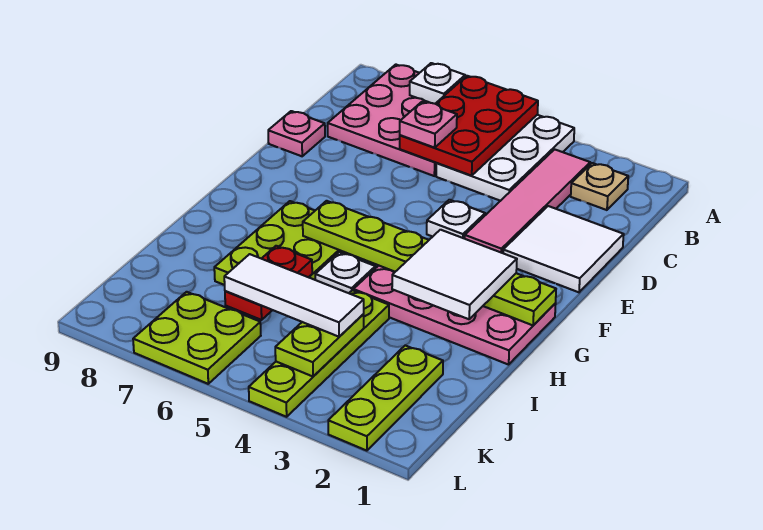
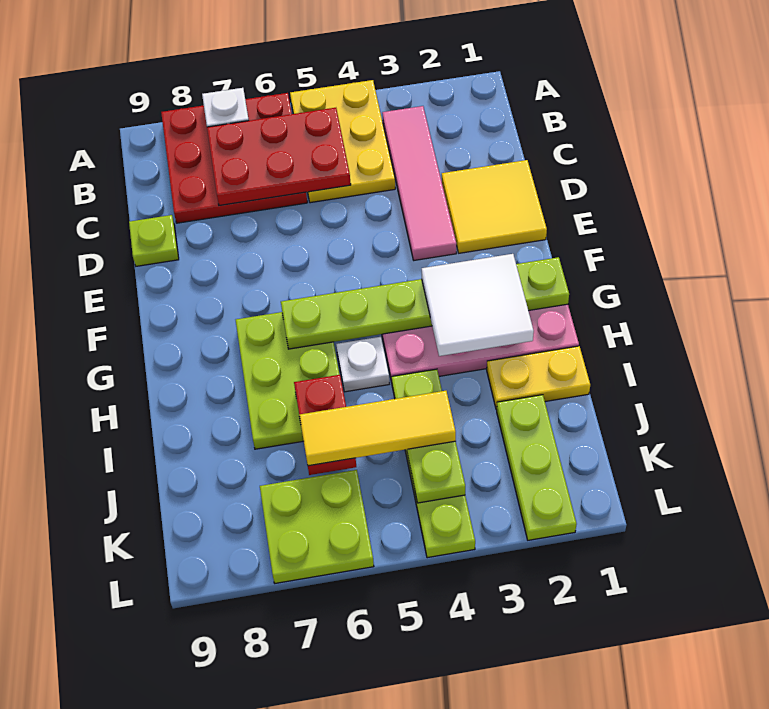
white plate A4:C5 level 1 -> yellow plate A4:C5 level 1
red plate A5:C6 level 2 -> red plate B5:C7 level 2
pink plate A6:C8 level 1 -> red plate A6:C8 level 1
tan plate B2 level 1 -> none
pink plate C6 level 3 -> none
white tile D1:E2 level 1 -> yellow tile D1:E2 level 1
pink plate D9 level 1 -> lime plate D9 level 1
white plate E4 level 1 -> none
none -> yellow plate I1:I2 level 1
white tile J4:J6 level 3 -> yellow tile J4:J6 level 3

